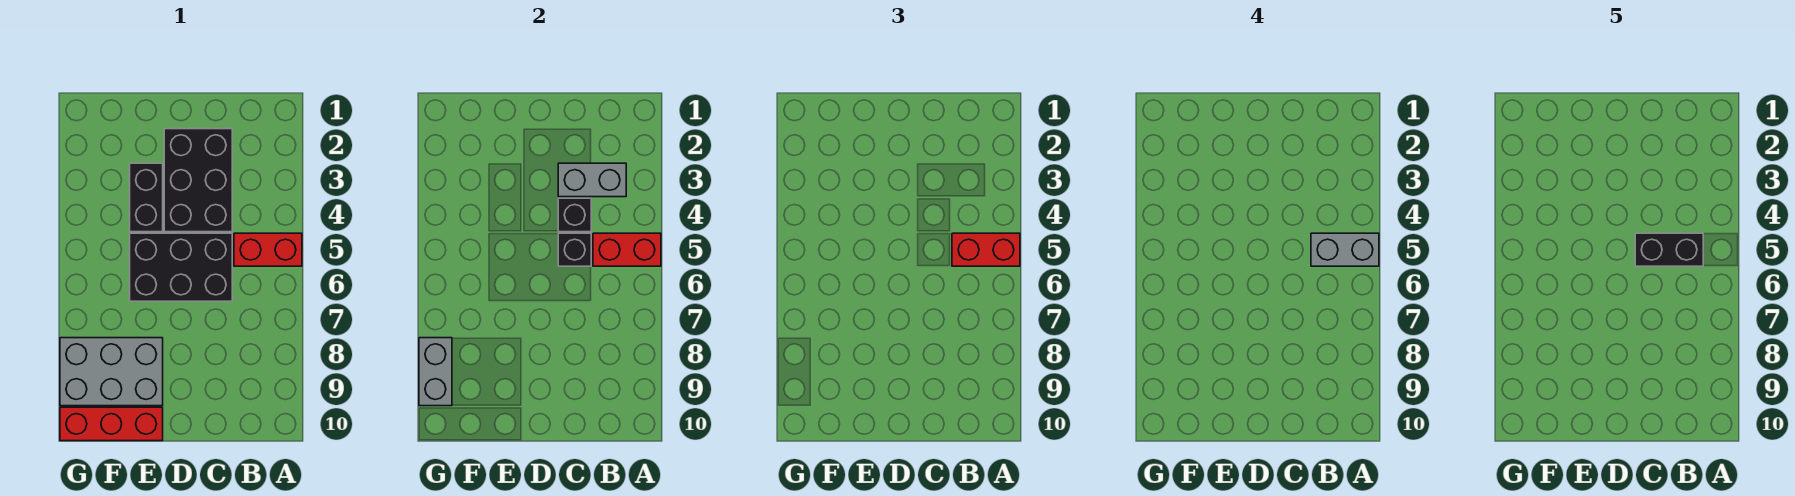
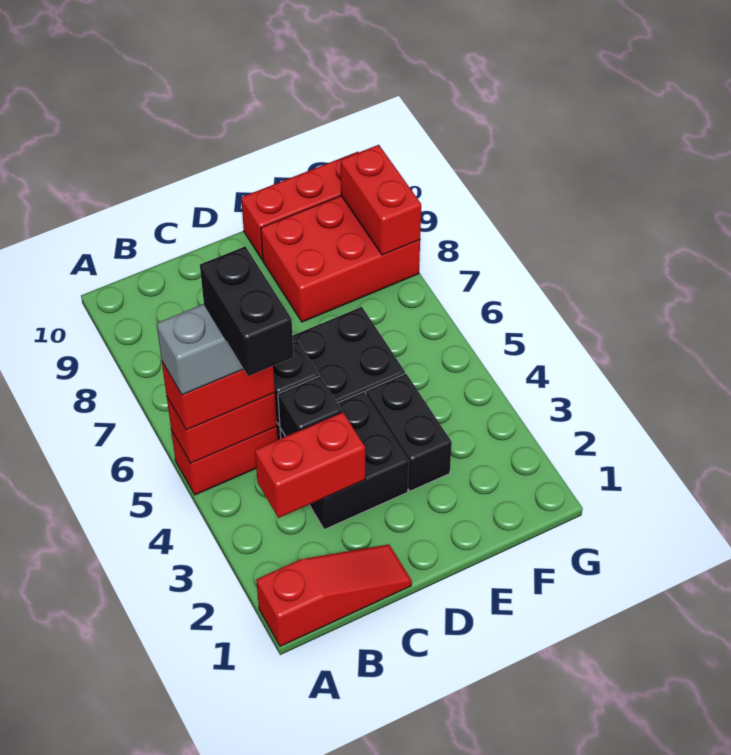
none -> red slope A1:C1 level 1 top A
grey brick B3:C3 level 2 -> red brick B3:C3 level 2
black brick B5:C5 level 5 -> black brick B4:B5 level 5
black brick C2:D4 level 1 -> black brick C3:D4 level 1
grey brick E8:G9 level 1 -> red brick E8:G9 level 1
grey brick G8:G9 level 2 -> red brick G8:G9 level 2

